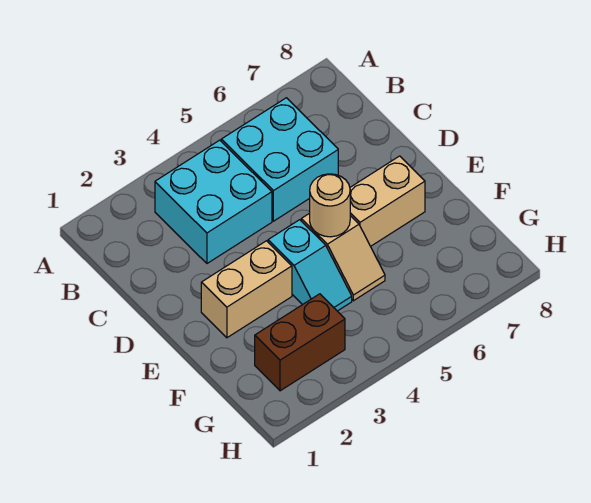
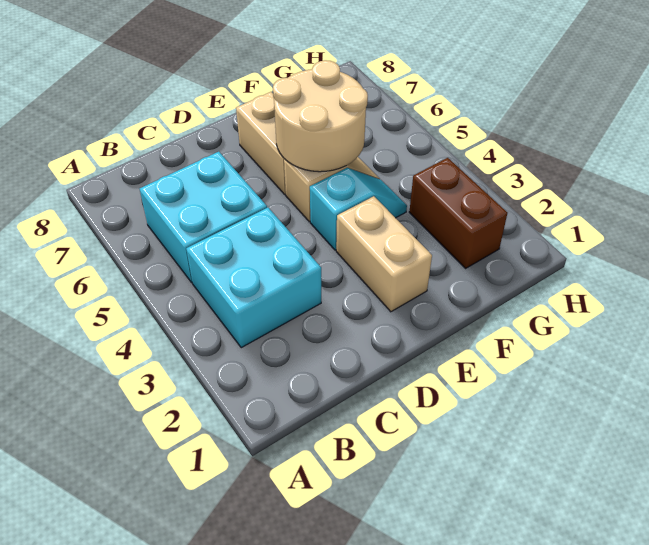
tan round brick E5 level 2 -> tan round brick E5:F6 level 2

